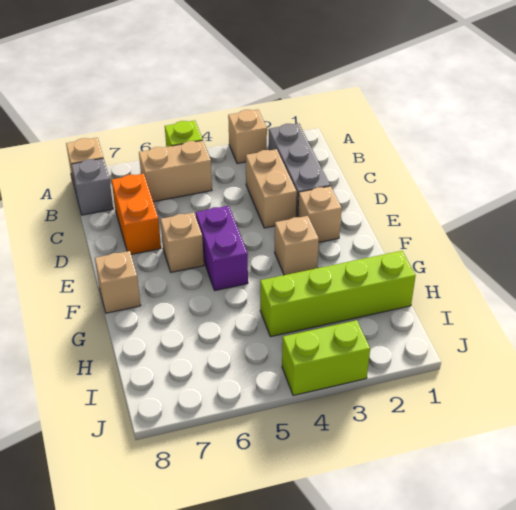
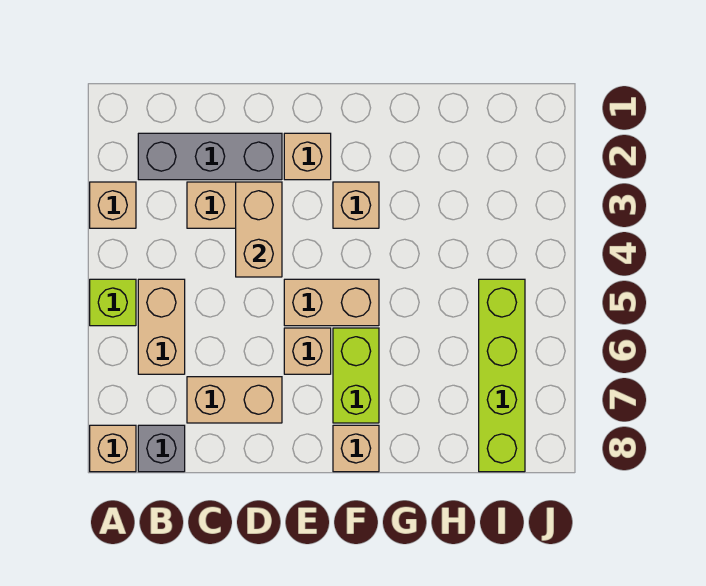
orange brick C7:D7 level 1 -> tan brick C7:D7 level 1
none -> tan brick D3:D4 level 2
purple brick E5:F5 level 1 -> tan brick E5:F5 level 1
lime brick H1:H4 level 1 -> lime brick I5:I8 level 1
lime brick J3:J4 level 1 -> lime brick F6:F7 level 1

